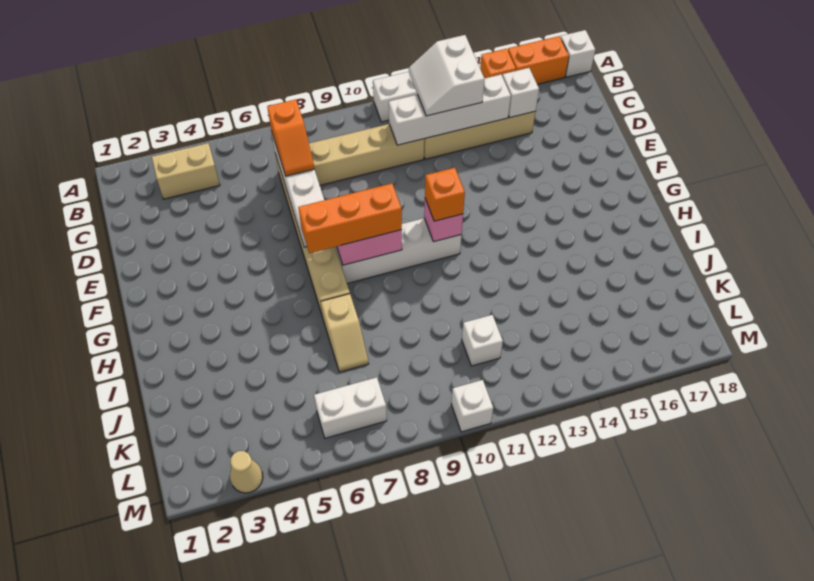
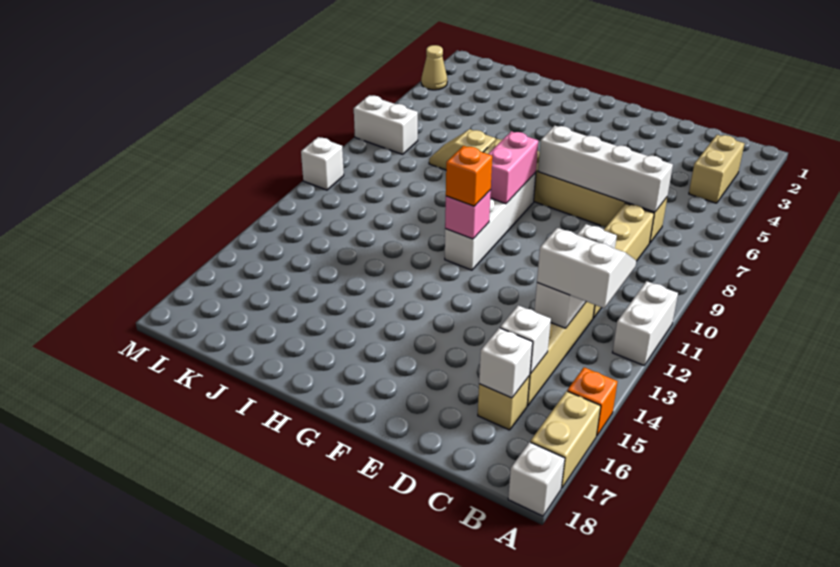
orange brick A16:A17 level 1 -> tan brick A16:A17 level 1
orange slope C7:D7 level 3 top C -> none
white brick C11:C14 level 2 -> white brick C11:C13 level 2
none -> tan brick C16 level 1
orange brick G7:G9 level 3 -> none
white brick K11 level 1 -> white brick C16 level 2
white brick L6:L7 level 1 -> white brick L7:M7 level 1

